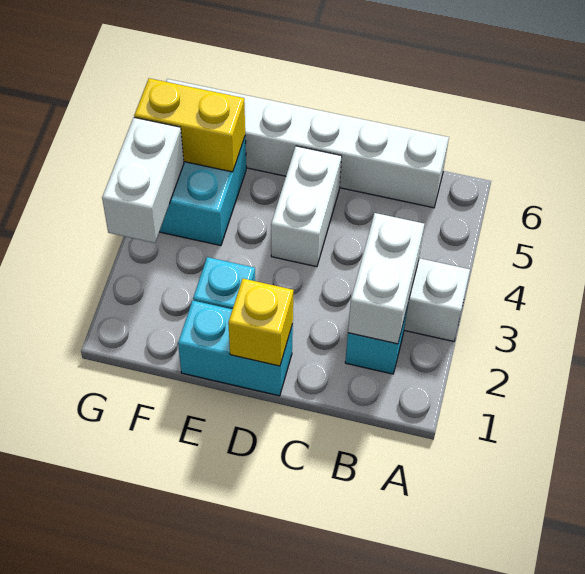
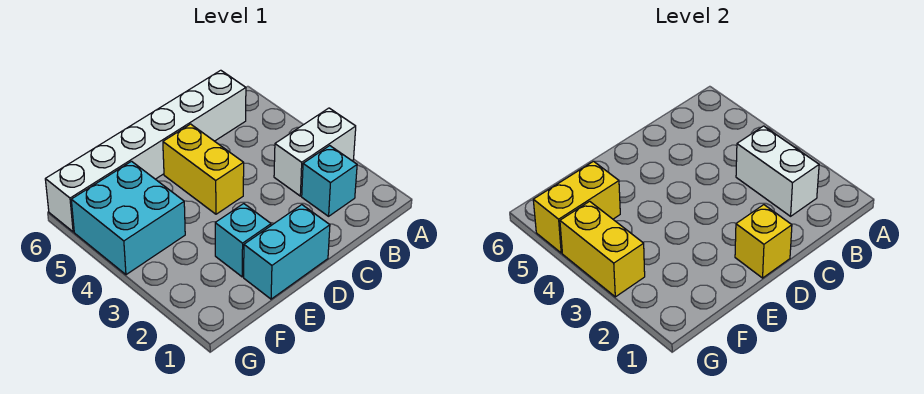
white brick D4:D5 level 1 -> yellow brick D4:D5 level 1
white brick G3:G4 level 2 -> yellow brick G3:G4 level 2

